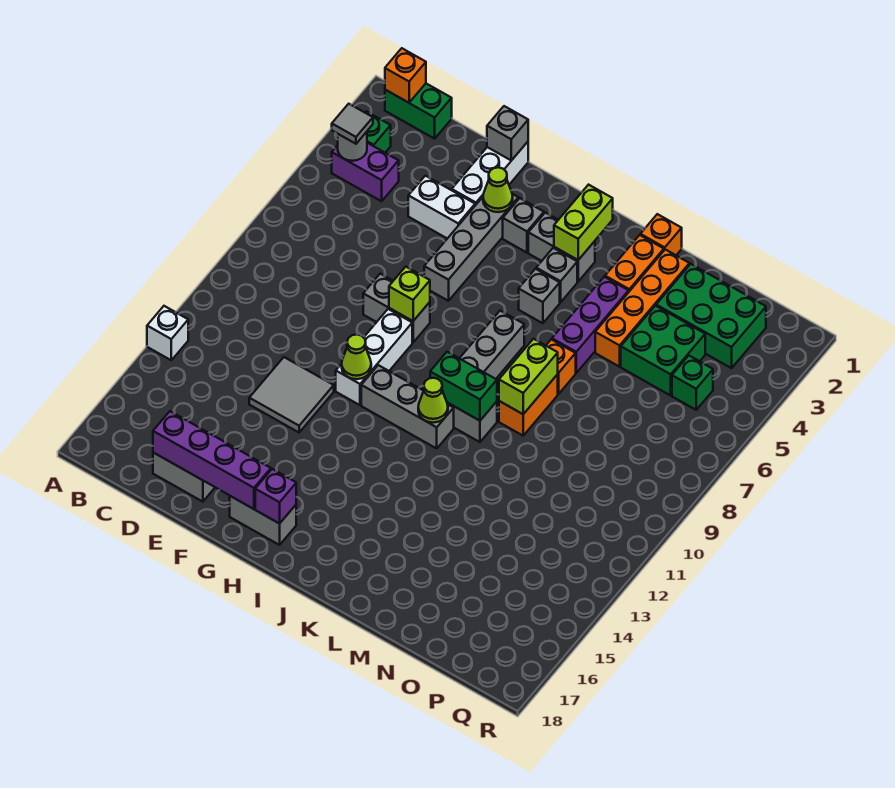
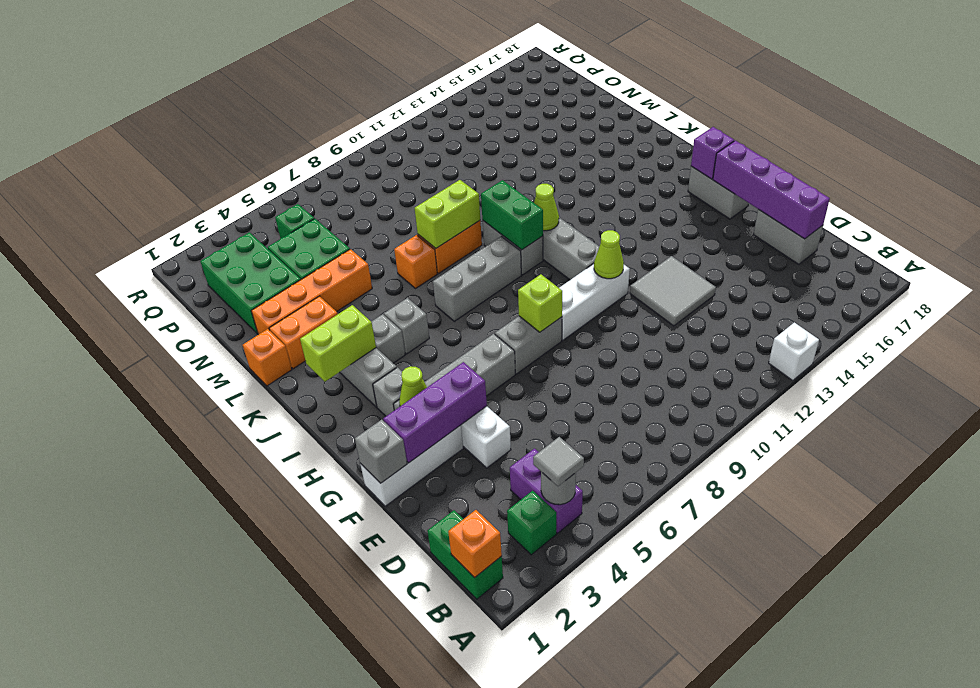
grey brick F8:G8 level 1 -> grey brick G7:G8 level 1
purple brick L4:L6 level 1 -> purple brick F2:F4 level 2

